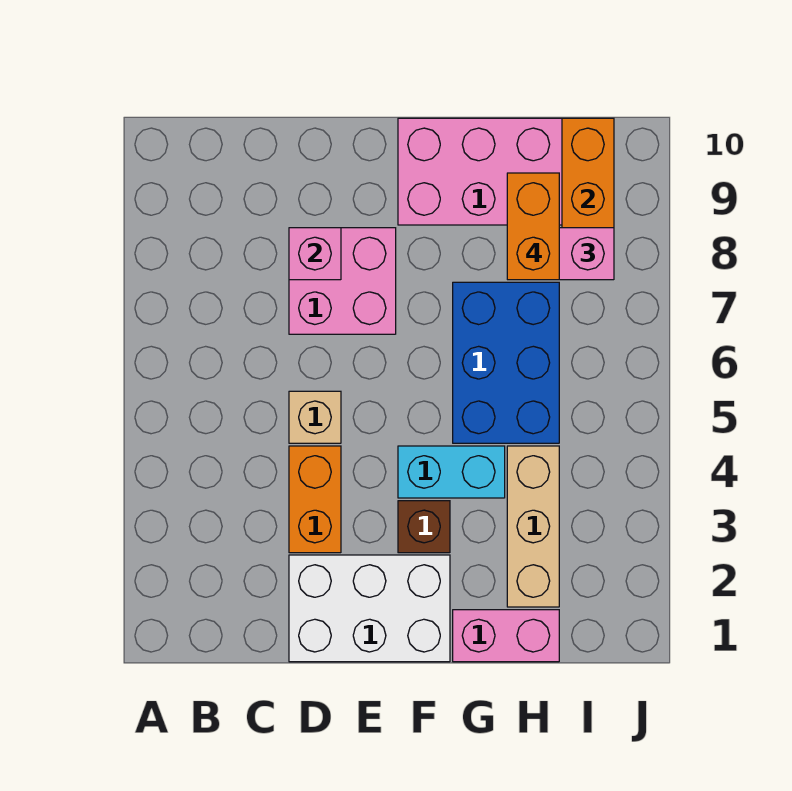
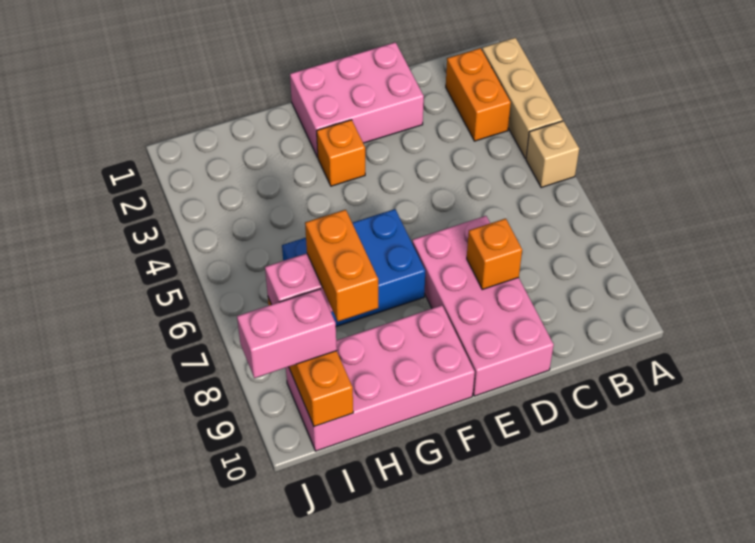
white brick D1:F2 level 1 -> pink brick D1:F2 level 1
orange brick D3:D4 level 1 -> orange brick B2:B3 level 1
tan brick D5 level 1 -> tan brick A5 level 1
pink brick D7:E8 level 1 -> pink brick D7:E10 level 1
pink brick D8 level 2 -> orange brick D8 level 2
brown brick F3 level 1 -> orange brick F3 level 1
cyan brick F4:G4 level 1 -> none
pink brick G1:H1 level 1 -> pink brick I9:J9 level 3
blue brick G5:H7 level 1 -> blue brick F6:H7 level 1
tan brick H2:H4 level 1 -> tan brick A2:A4 level 1

